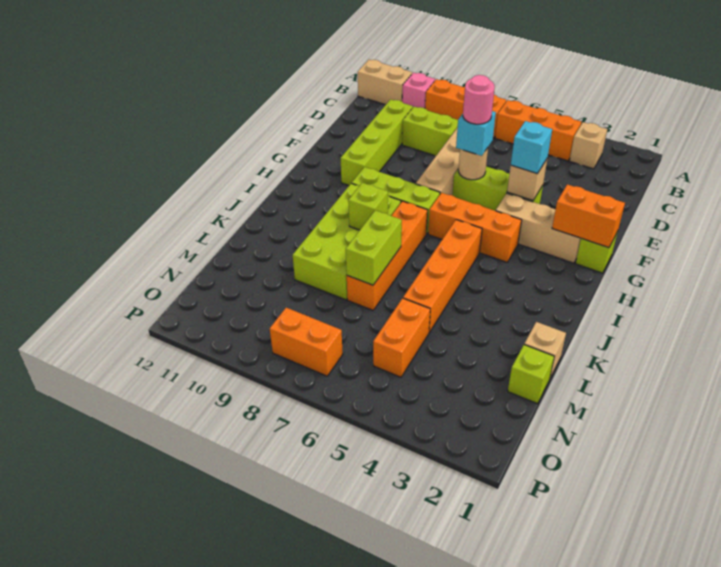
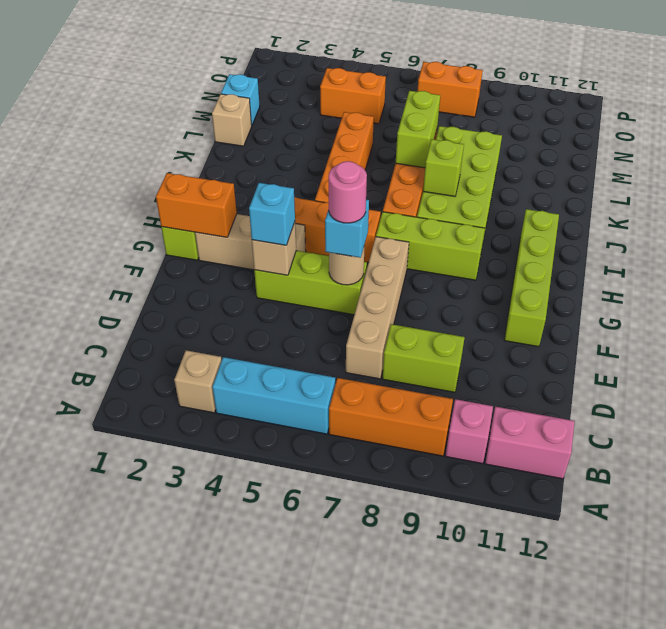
orange brick B4:B6 level 1 -> cyan brick B4:B6 level 1
tan brick B11:B12 level 1 -> pink brick B11:B12 level 1
lime brick D10:G10 level 1 -> lime brick F11:I11 level 1
lime brick M1 level 1 -> cyan brick M1 level 1
orange brick M5:N5 level 1 -> orange brick N4:N5 level 1

